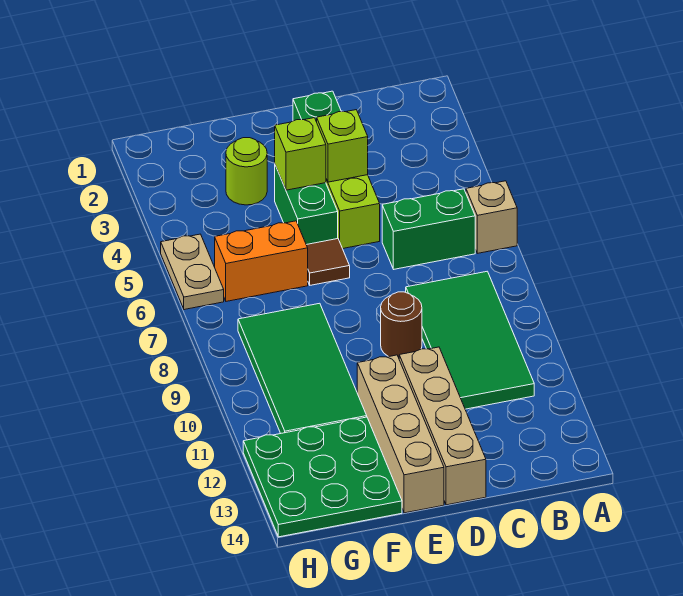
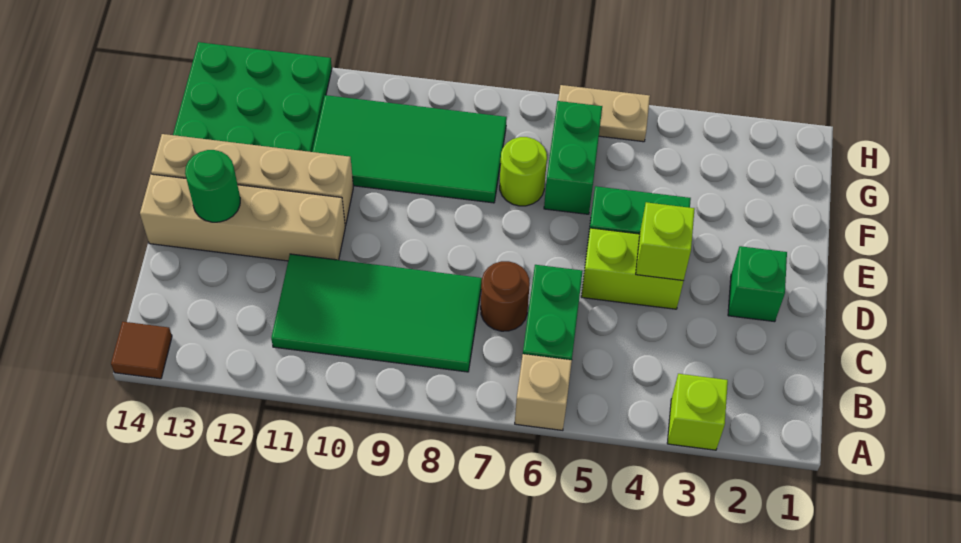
brown round brick D9 level 1 -> brown round brick C7 level 1
none -> green round brick D13 level 2
lime brick E4 level 2 -> lime brick A3 level 1
brown tile E6 level 1 -> brown tile A14 level 1
lime round brick F3 level 1 -> lime round brick F7 level 1
orange brick F6:G6 level 1 -> green brick F6:G6 level 1

